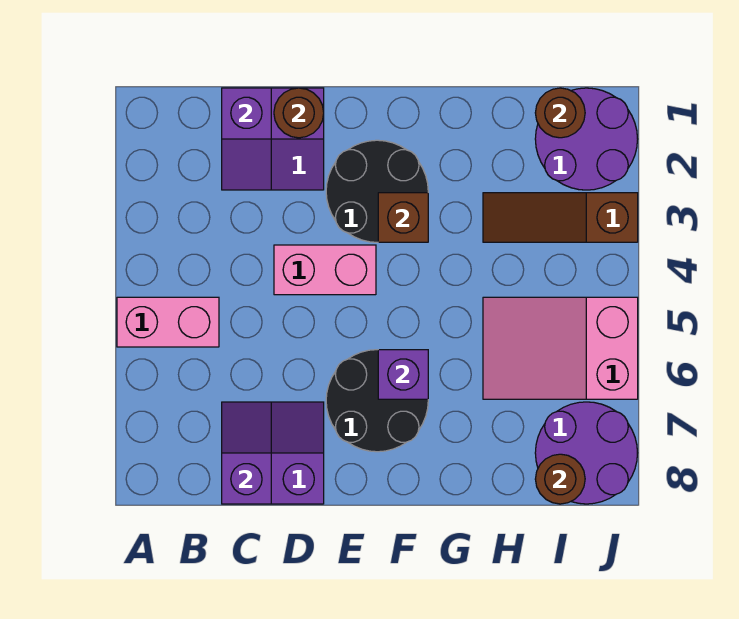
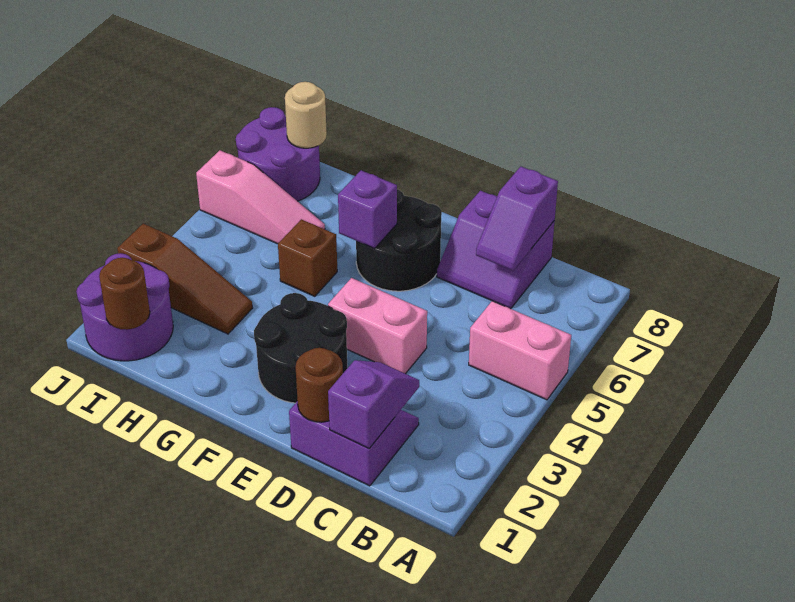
brown brick F3 level 2 -> brown brick G5 level 1
pink slope H5:J6 level 1 top J -> pink slope H6:J6 level 1 top J
brown round brick I8 level 2 -> tan round brick I8 level 2

